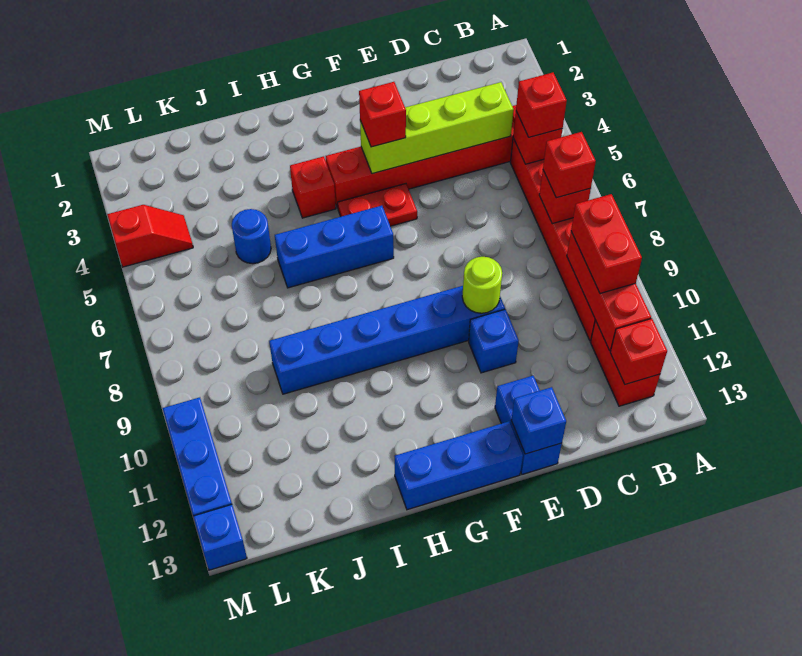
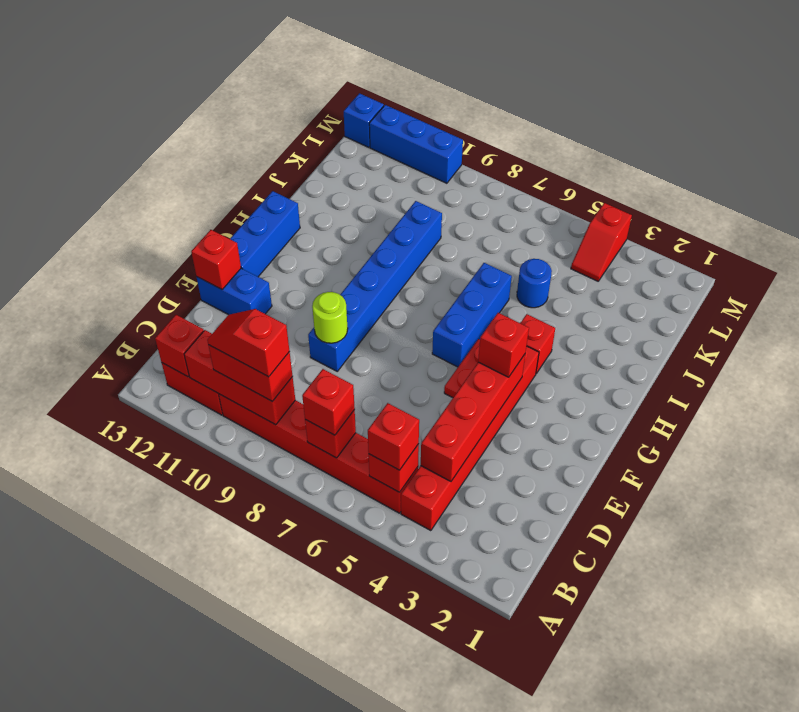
none -> red slope B9:B10 level 4 top 9
lime brick C4:F4 level 2 -> red brick C4:F4 level 2
blue brick E10 level 1 -> none
blue brick E13 level 2 -> red brick E13 level 2

